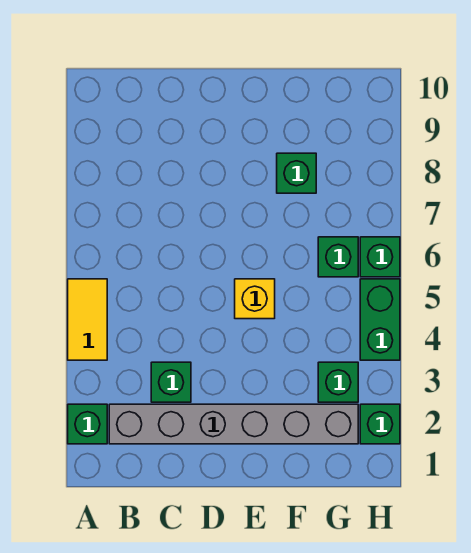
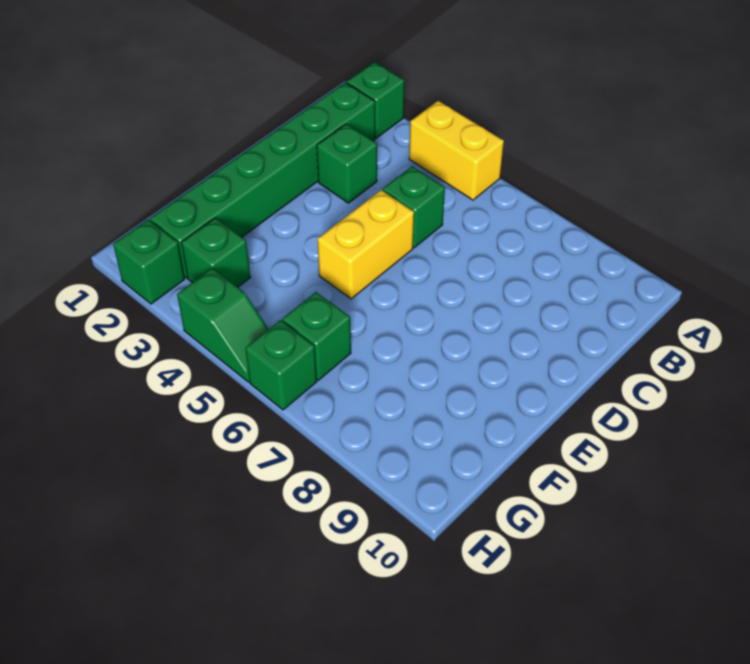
yellow tile A4:A5 level 1 -> yellow brick A4:A5 level 1
grey brick B2:G2 level 1 -> green brick B2:G2 level 1
yellow brick E5 level 1 -> yellow brick D5:E5 level 1
green brick F8 level 1 -> green brick C5 level 1
green brick H4:H5 level 1 -> green slope H4:H5 level 1 top 4

